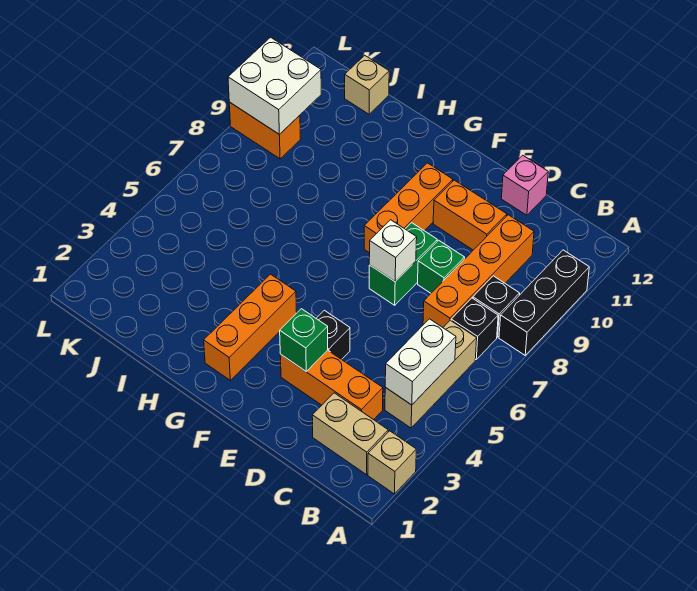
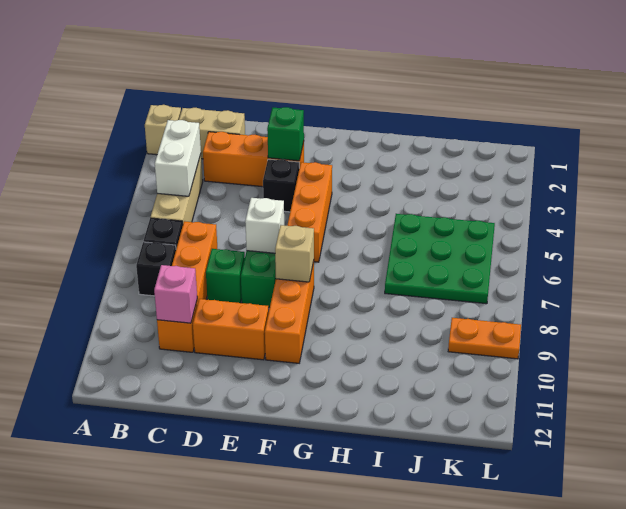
black brick A8:A10 level 1 -> none
pink brick D12 level 1 -> pink brick C10 level 2
orange brick G2:G4 level 1 -> orange brick F4:F6 level 1
none -> green plate I5:K7 level 1
tan brick J12 level 1 -> tan brick F8 level 2
orange brick K9:L9 level 1 -> orange plate K9:L9 level 1
white brick K9:L10 level 2 -> none

